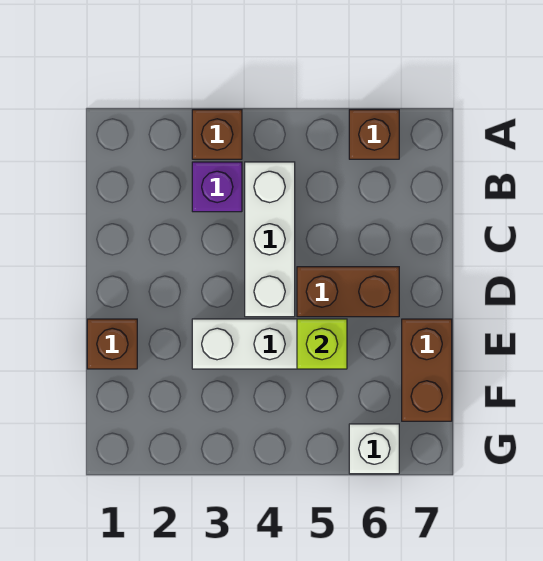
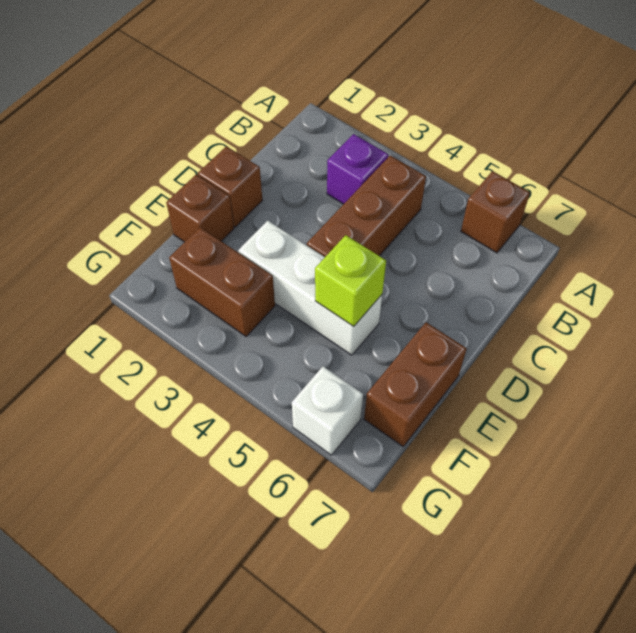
brown brick A3 level 1 -> brown brick D1 level 1
white brick B4:D4 level 1 -> brown brick B4:D4 level 1
brown brick D5:D6 level 1 -> brown brick F2:F3 level 1

